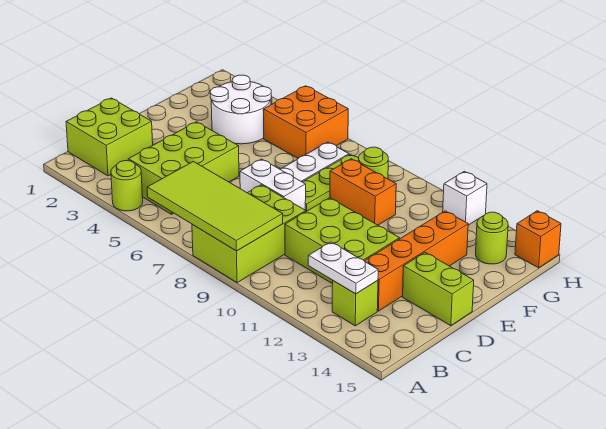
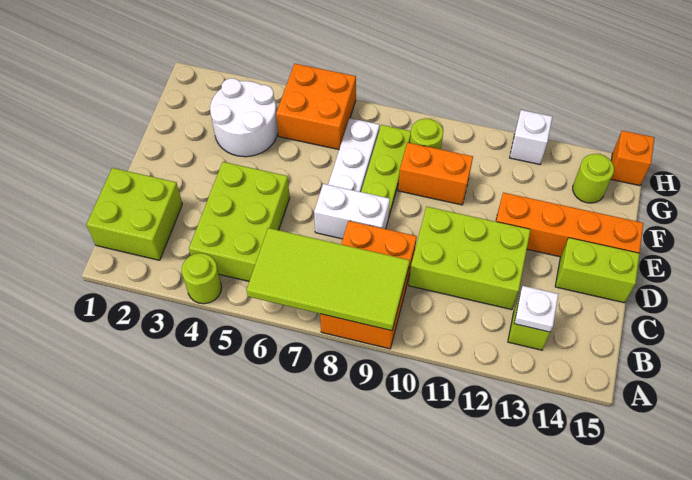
lime brick A8:C9 level 1 -> orange brick A8:C9 level 1
white plate B12:B13 level 2 -> white plate B13 level 2
orange brick C13:F13 level 1 -> orange brick E12:E15 level 1

